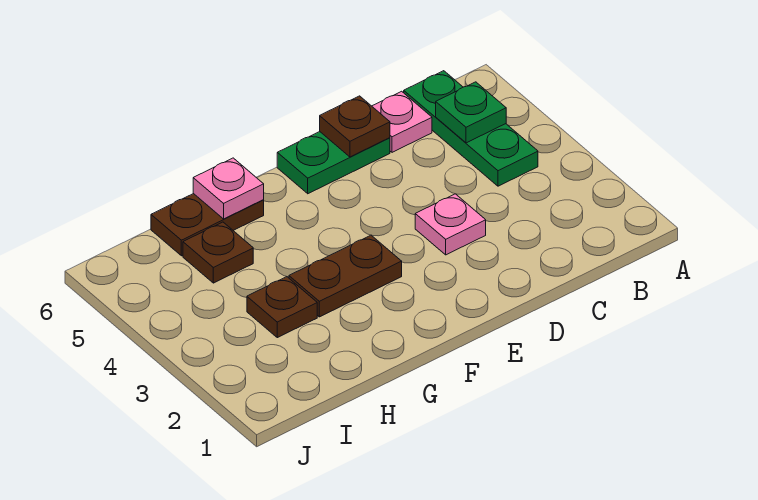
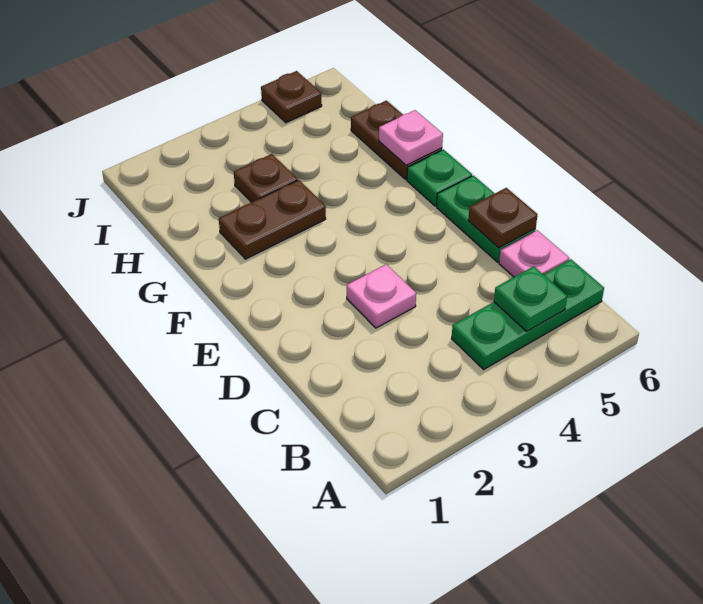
brown plate F3:G3 level 1 -> brown plate G2:G3 level 1
none -> green plate F6 level 1
brown plate H5 level 1 -> brown plate J5 level 1

